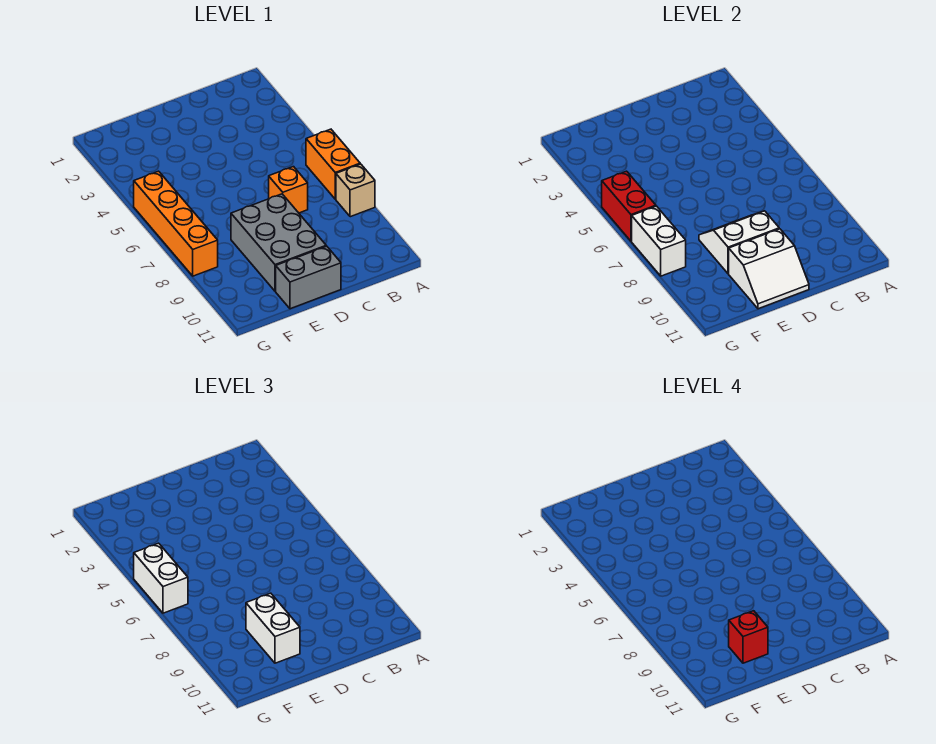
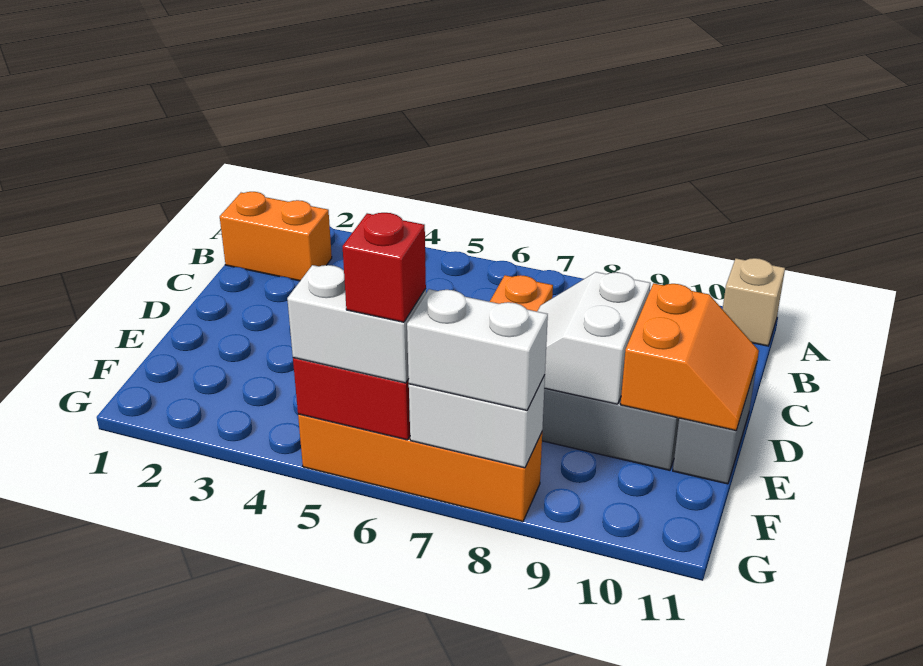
orange brick A6:A7 level 1 -> orange brick B1:B2 level 1
tan brick A8 level 1 -> tan brick A11 level 1
white slope D10:E11 level 2 top 10 -> orange slope D10:E11 level 2 top 10
white brick E9:E10 level 3 -> white brick G7:G8 level 3
red brick E10 level 4 -> red brick G6 level 4

